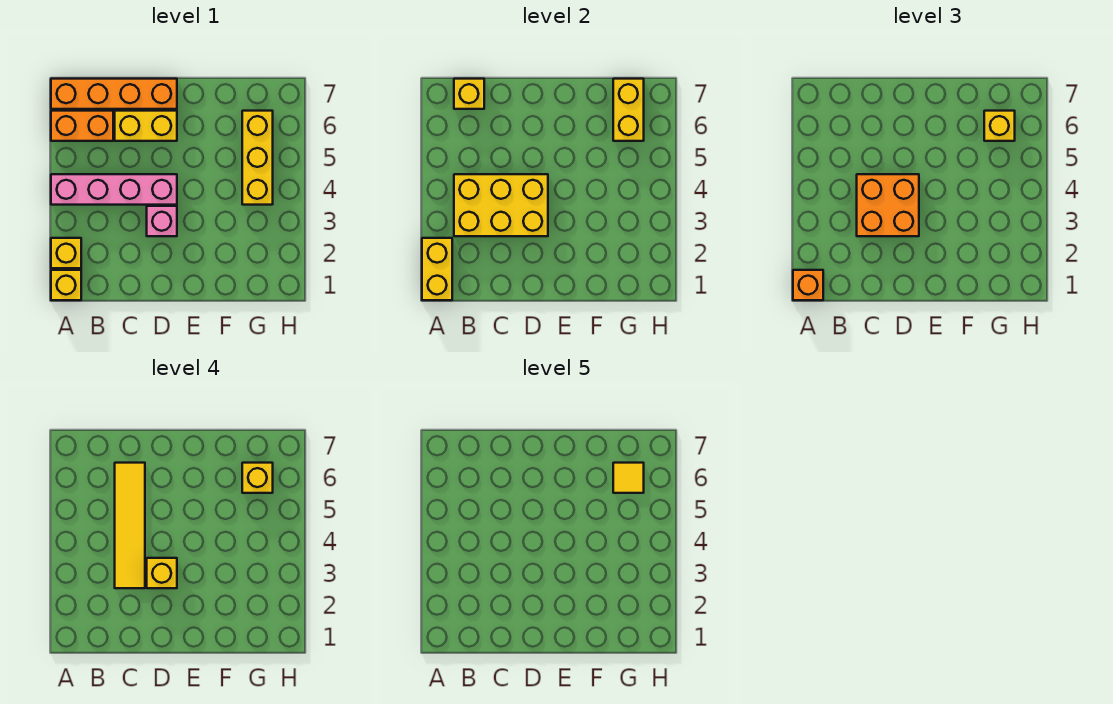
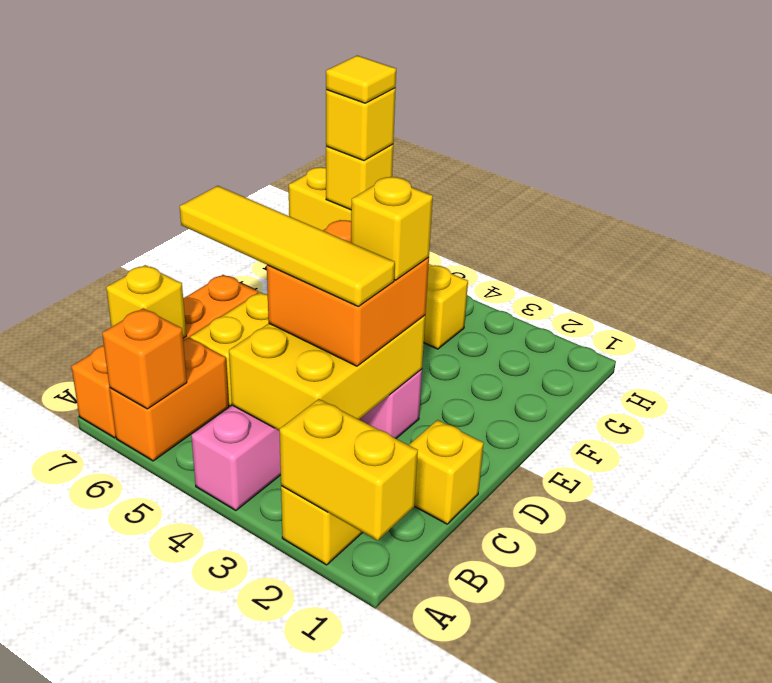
yellow brick A1 level 1 -> yellow brick C1 level 1
orange brick A1 level 3 -> orange brick A6 level 2

